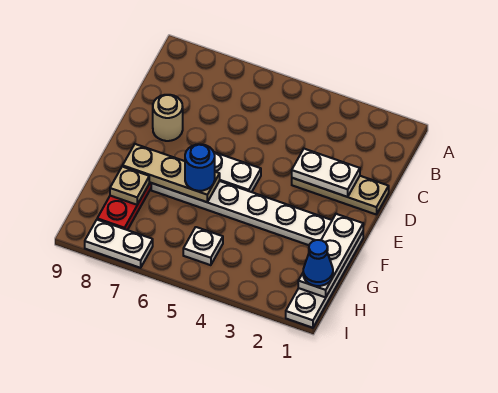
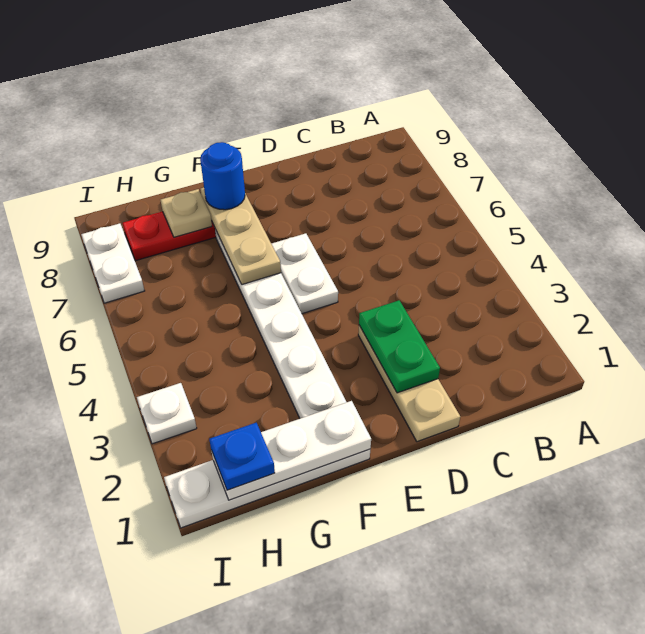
white plate D2:D3 level 2 -> green plate D2:D3 level 2
tan round brick D8 level 1 -> none
blue round brick F6 level 3 -> blue round brick F8 level 3
blue cone H1 level 3 -> blue plate H1 level 3
white plate H5 level 1 -> white plate I3 level 1

